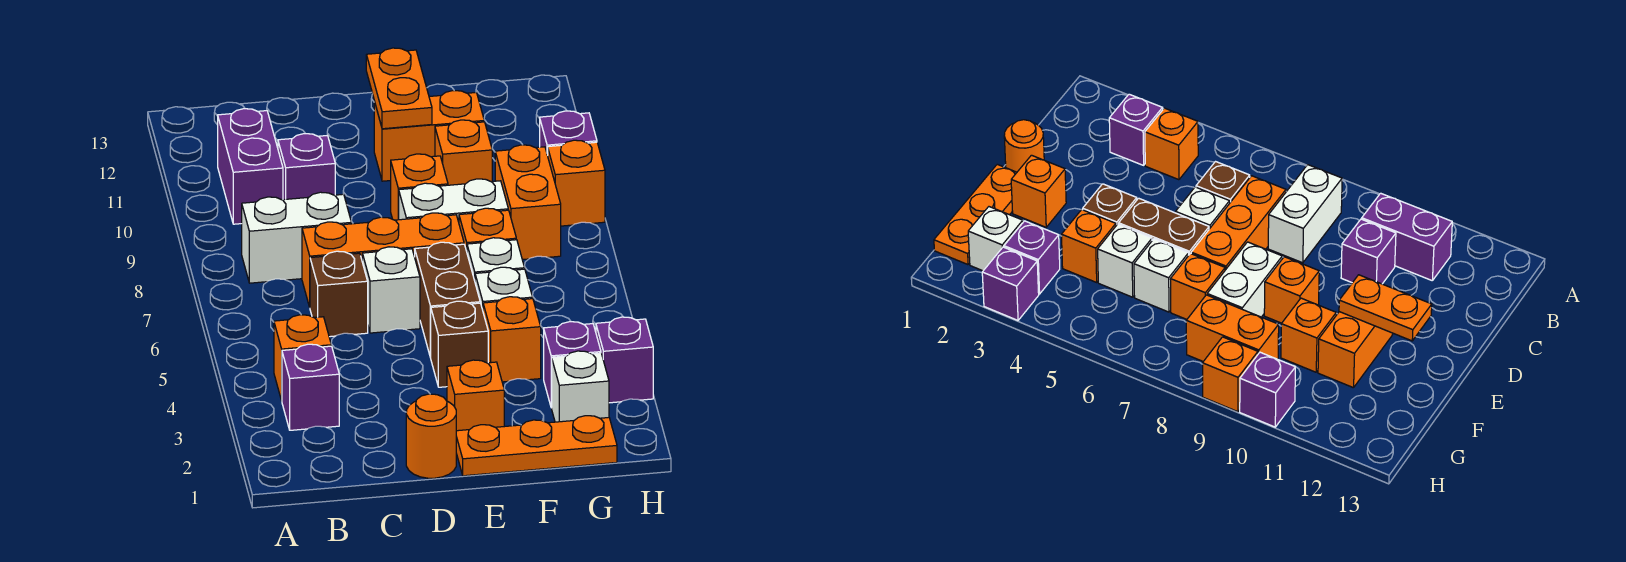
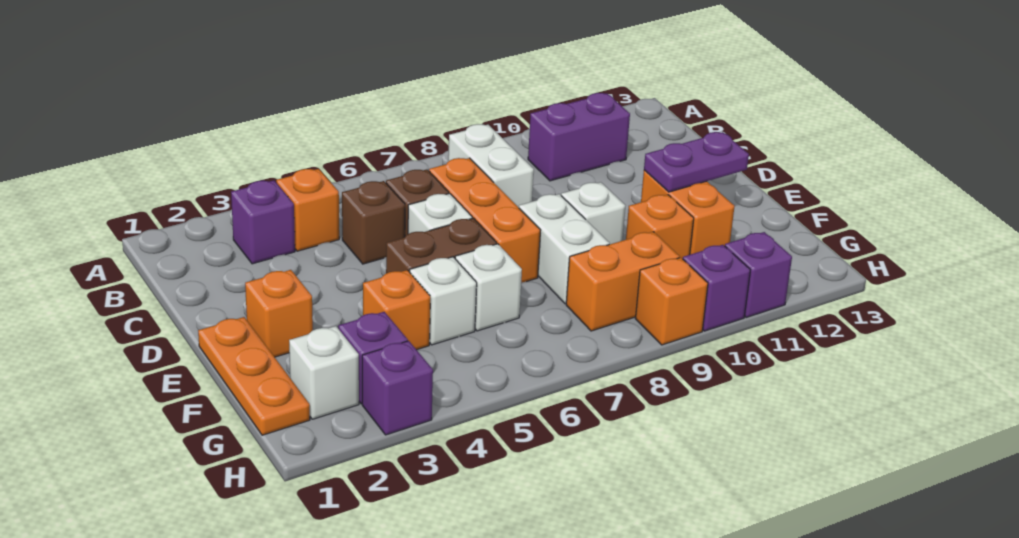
purple brick C10 level 1 -> purple brick H11 level 1
orange round brick D1 level 1 -> none
brown brick E4 level 1 -> brown brick C5 level 1
orange brick E9 level 1 -> white brick E9 level 1
orange plate E11:E12 level 2 -> purple plate E11:E12 level 2
orange brick F7 level 1 -> none

